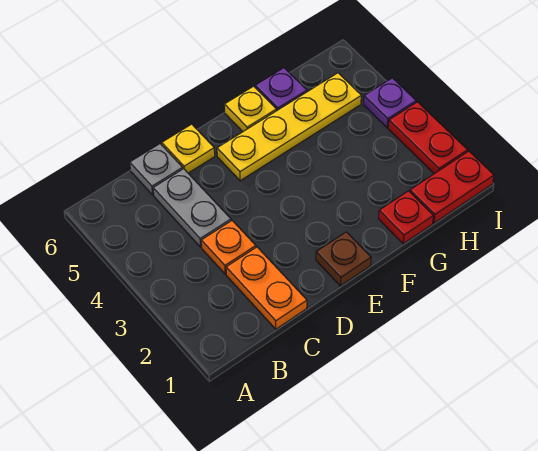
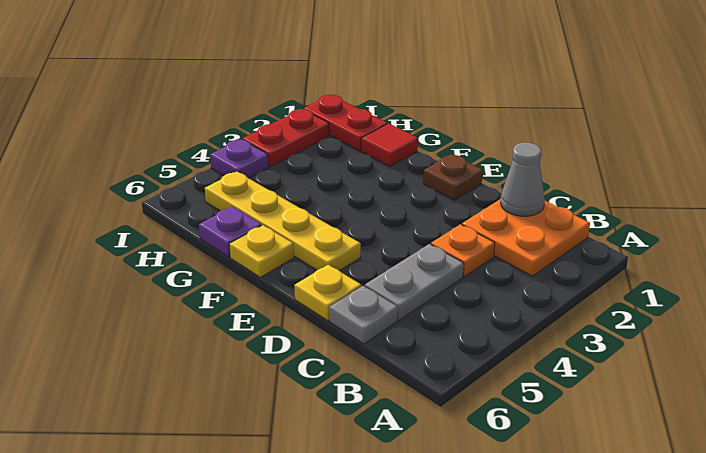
orange plate C1:C2 level 1 -> orange plate B1:C2 level 1
none -> grey cone C1 level 2
red plate G1 level 1 -> red tile G1 level 1

